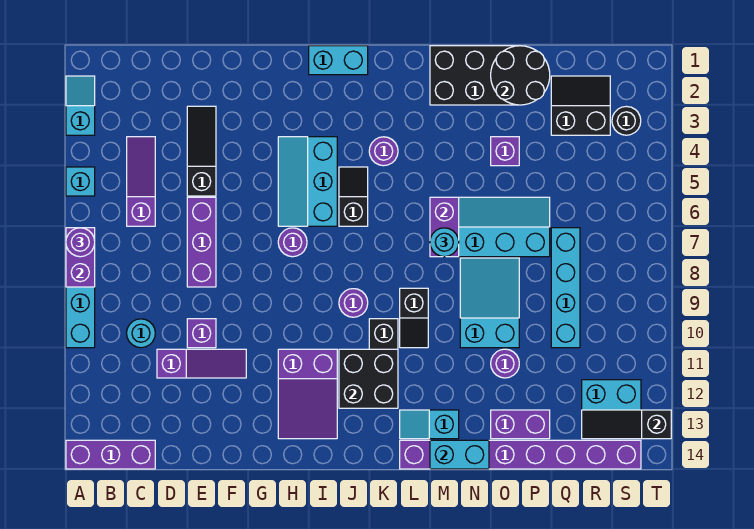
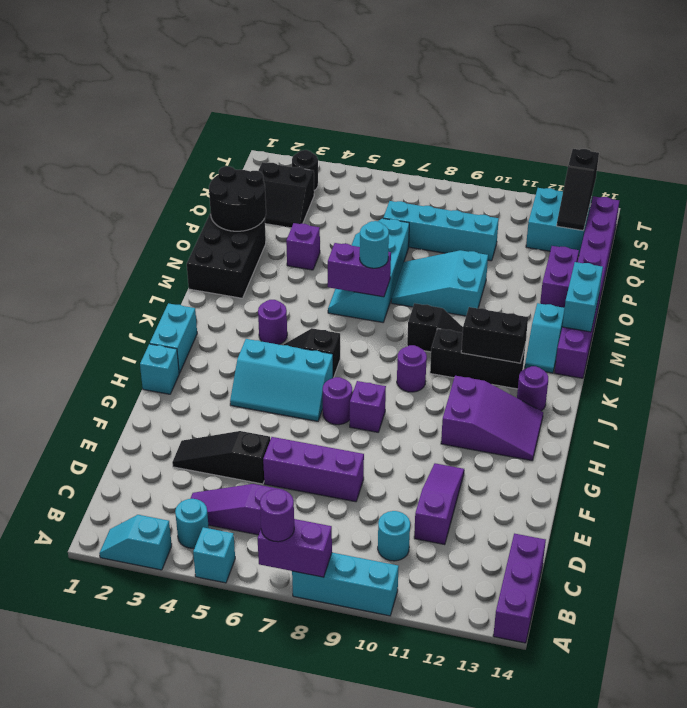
none -> cyan round brick B4 level 1
purple brick E10 level 1 -> purple brick H8 level 1
none -> cyan brick H1 level 1
black brick J11:K12 level 2 -> black brick K11:K12 level 2
purple round brick O11 level 1 -> purple round brick J13 level 1
black slope Q2:R3 level 1 top 3 -> black slope Q2:R3 level 1 top R

